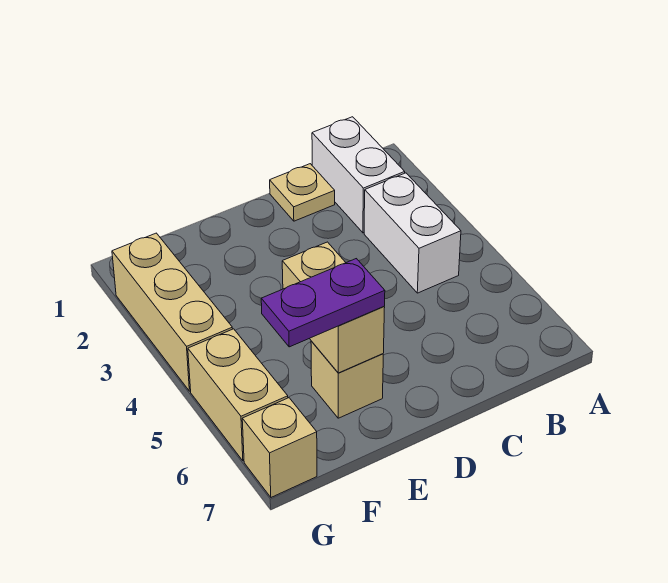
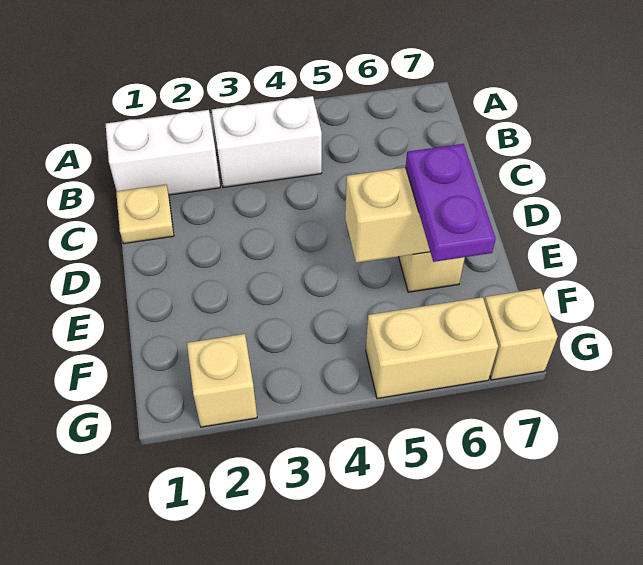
tan brick G2:G4 level 1 -> tan brick G2 level 1

